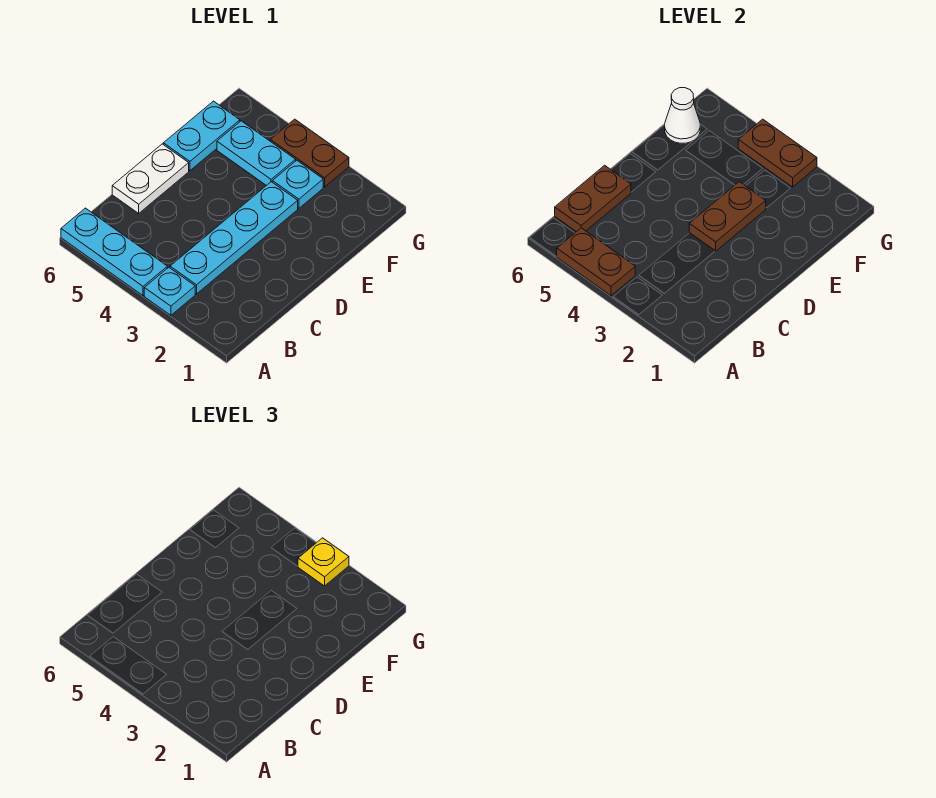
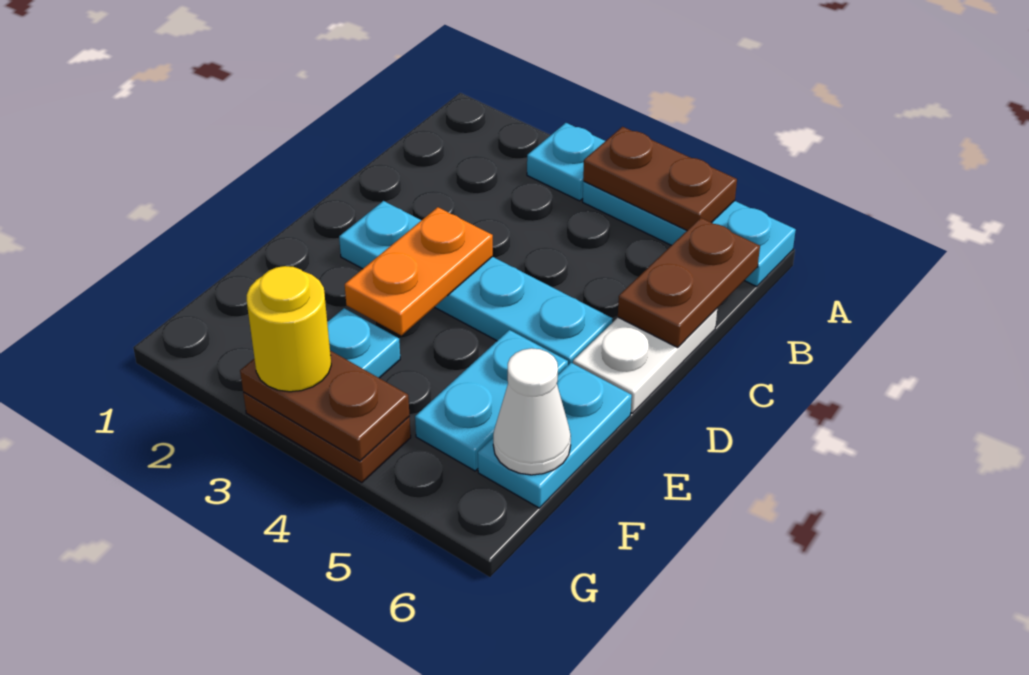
cyan plate B3:E3 level 1 -> cyan plate D2:D5 level 1
brown plate D3:E3 level 2 -> orange plate D3:E3 level 2
cyan plate F4:F5 level 1 -> cyan plate E5:F5 level 1
yellow plate G3 level 3 -> yellow round brick G3 level 3

